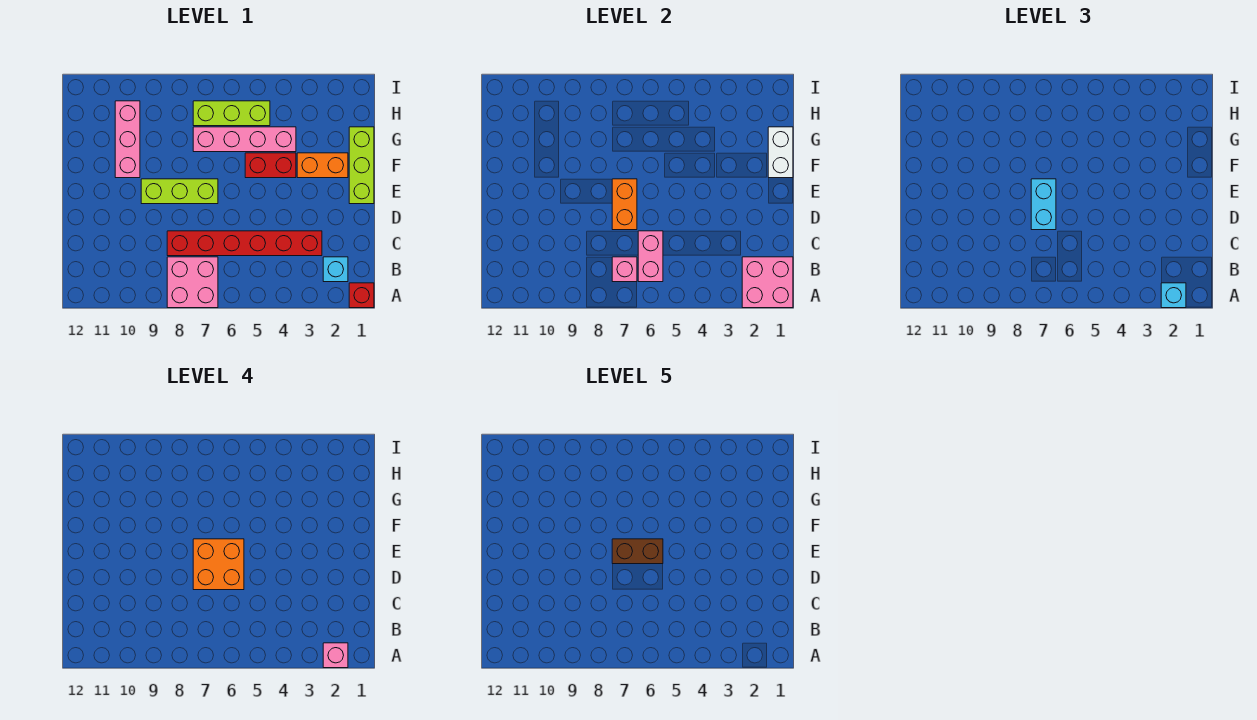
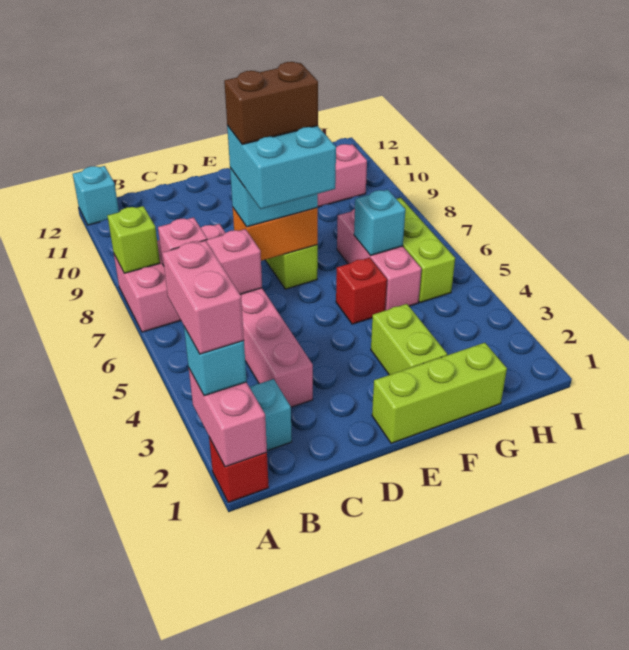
pink brick A1:B2 level 2 -> pink brick A1:A2 level 2
pink brick A2 level 4 -> pink brick A2:A3 level 4
none -> lime brick A8 level 2
none -> cyan brick A12 level 1
red brick C3:C8 level 1 -> pink brick C3:C8 level 1
orange brick D6:E7 level 4 -> cyan brick D6:E7 level 4
brown brick E6:E7 level 5 -> brown brick D7:E7 level 5
white brick F1:G1 level 2 -> none
orange brick F2:F3 level 1 -> lime brick F2:F3 level 1
red brick F4:F5 level 1 -> red brick F5 level 1
pink brick G4:G7 level 1 -> pink brick G5:G7 level 1
none -> cyan brick G6 level 2

